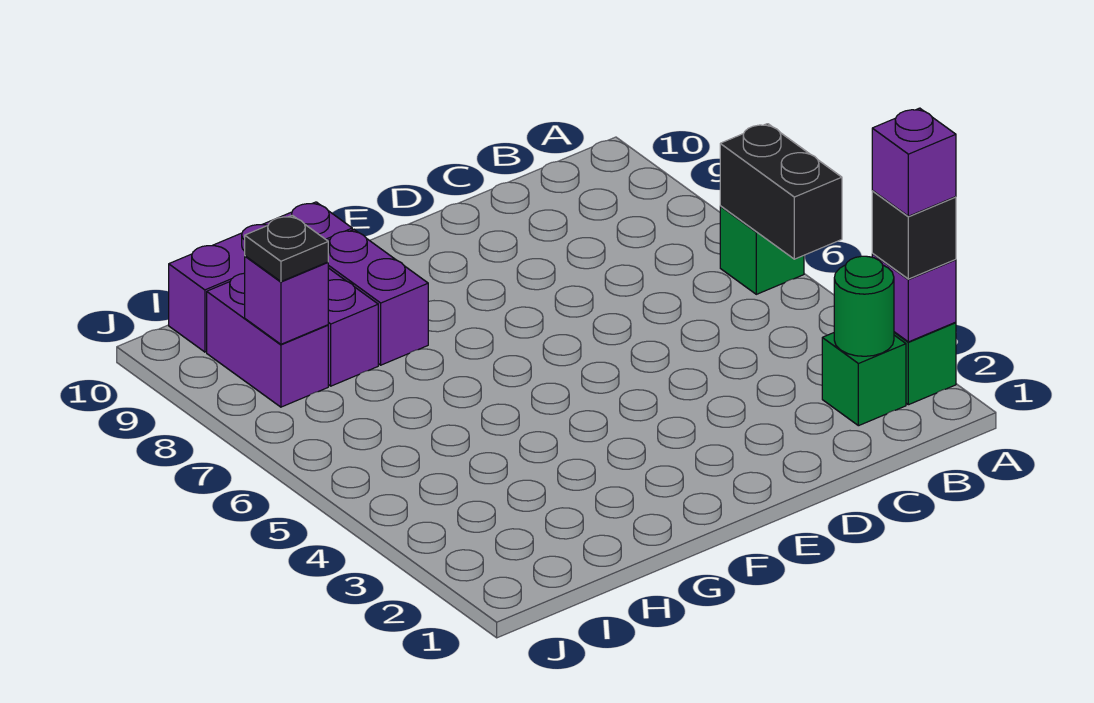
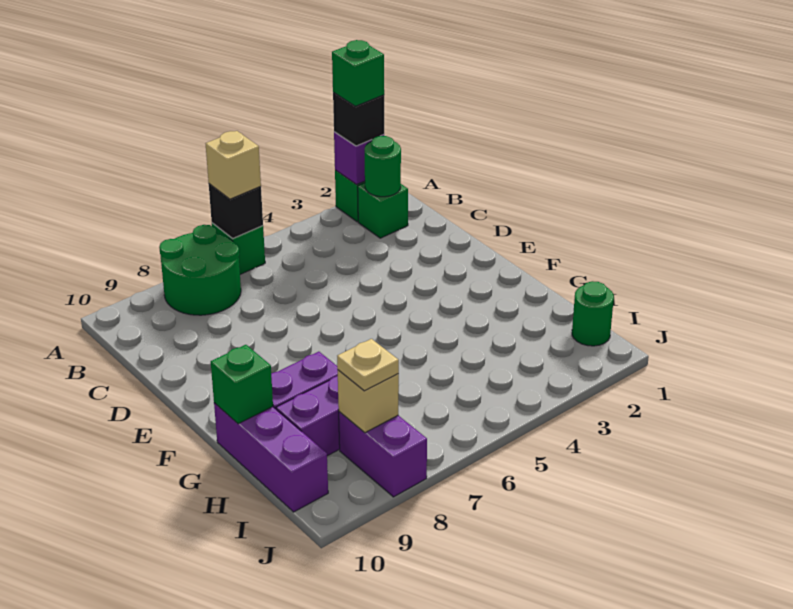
purple brick A2 level 4 -> green brick A2 level 4
black brick A5:A6 level 2 -> black brick A6 level 2
none -> tan brick A6 level 3
none -> green round brick A7:B8 level 1
none -> green brick G10 level 2
none -> green round brick I1 level 1
purple brick I8:I9 level 1 -> purple brick I8:J8 level 1
purple brick I8 level 2 -> tan brick I8 level 2
black plate I8 level 3 -> tan plate I8 level 3

